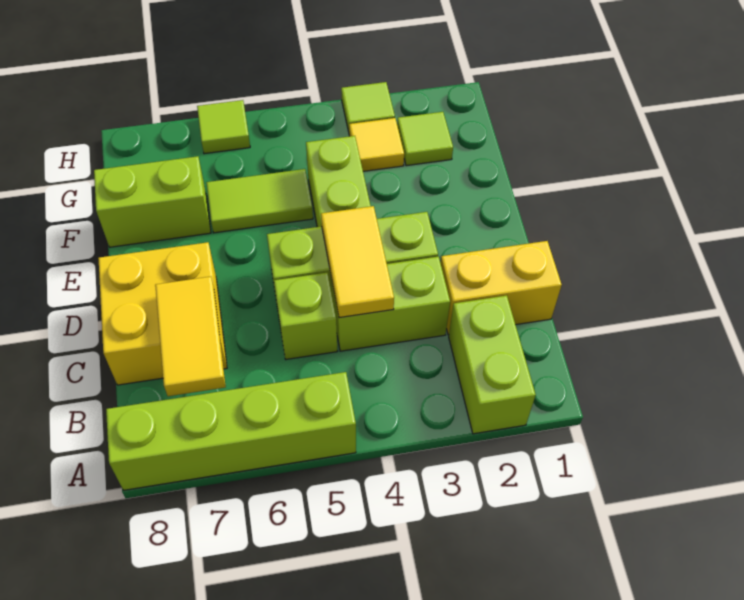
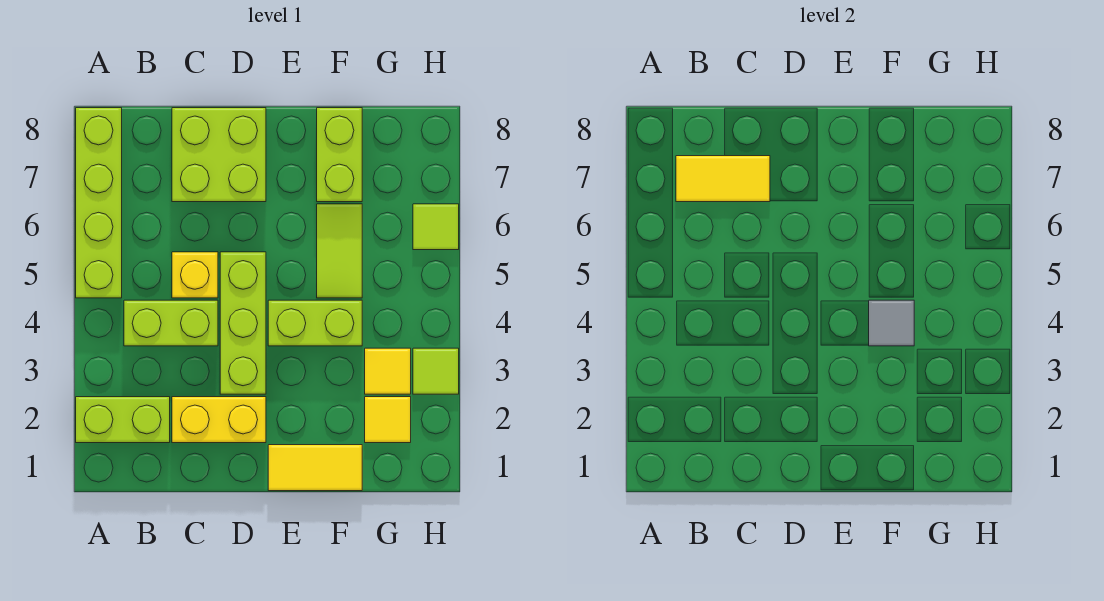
yellow brick C1:C2 level 1 -> yellow brick C2:D2 level 1
lime brick C3:C4 level 1 -> lime brick B4:C4 level 1
yellow tile C4:D4 level 2 -> yellow tile E1:F1 level 1
lime brick C5 level 1 -> yellow brick C5 level 1
yellow brick C7:D8 level 1 -> lime brick C7:D8 level 1
none -> grey tile F4 level 2
lime tile G2 level 1 -> yellow tile G2 level 1

